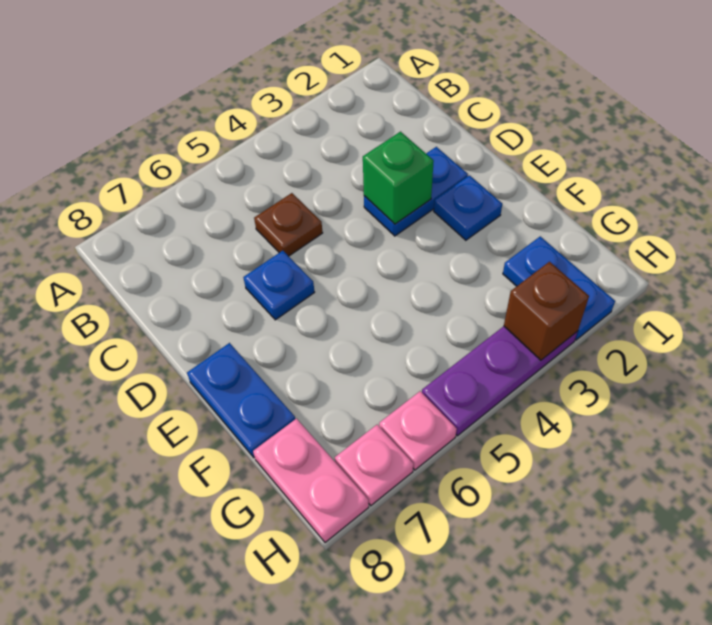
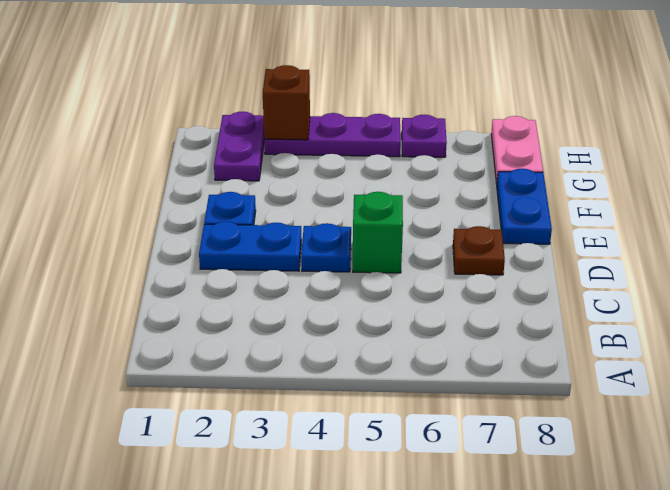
brown plate C5 level 1 -> brown plate D7 level 1
green brick D3 level 2 -> green brick D5 level 1
blue plate D6 level 1 -> blue plate D4 level 1
blue plate G2:H2 level 1 -> purple plate G2:H2 level 1
pink plate H6 level 1 -> purple plate H6 level 1
pink plate H7 level 1 -> none

